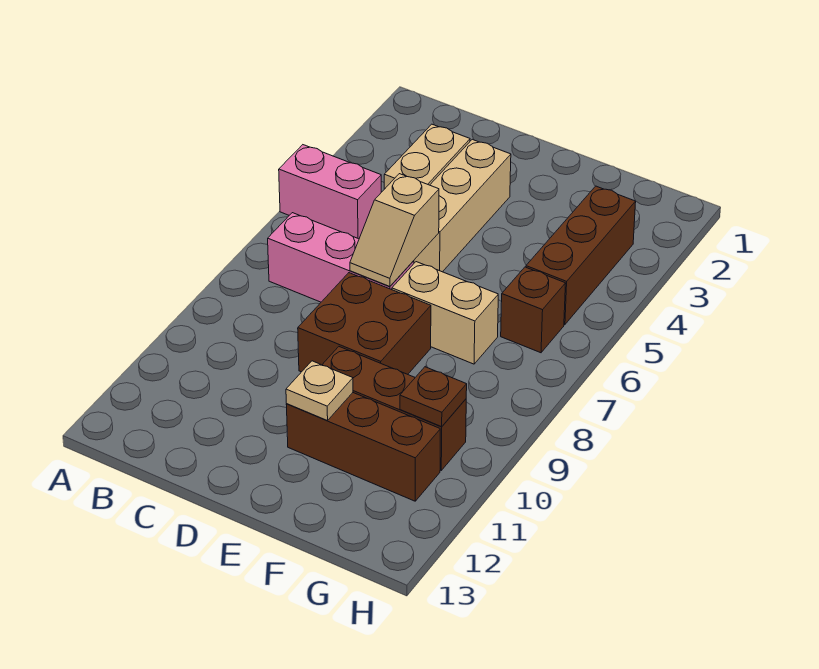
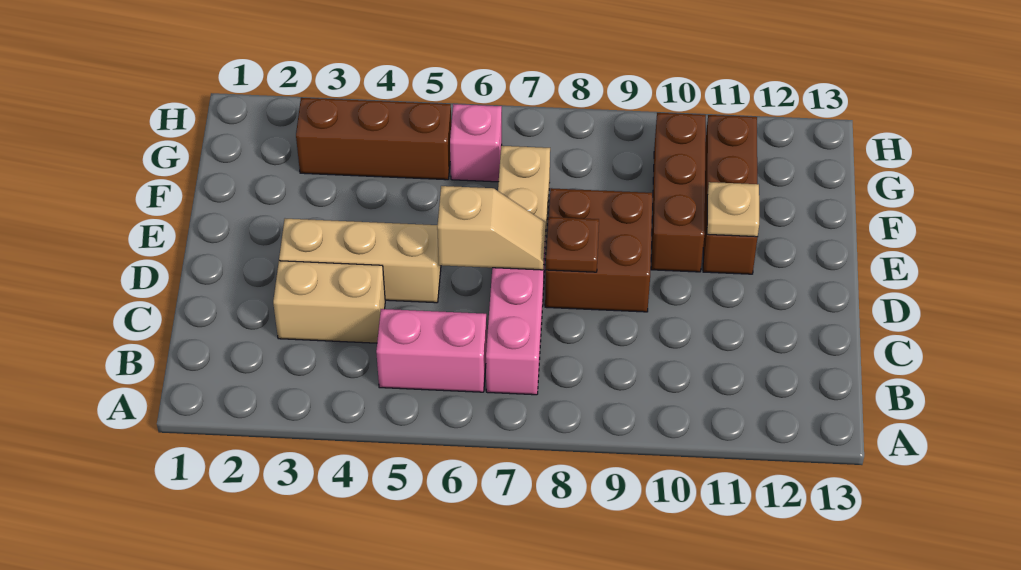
pink brick A5:B5 level 1 -> pink brick B5:B6 level 1
brown brick G6 level 1 -> pink brick G6 level 1
brown plate G10 level 2 -> brown plate D8 level 2

